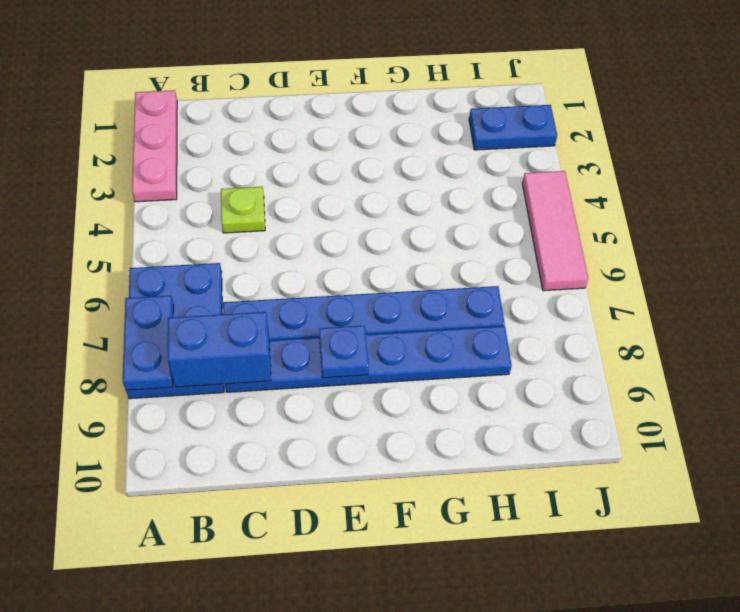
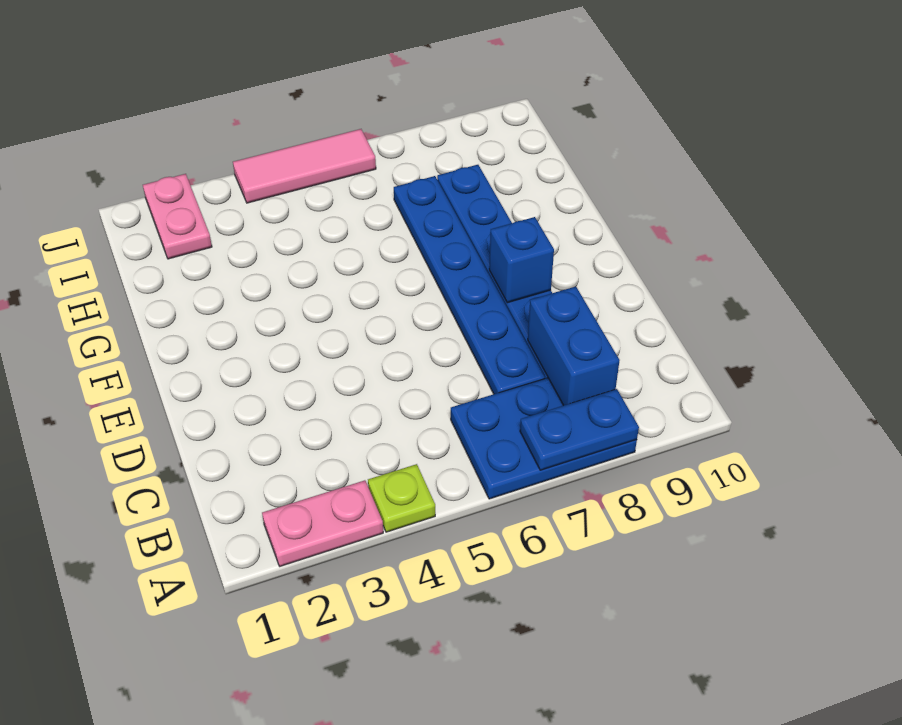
pink plate A1:A3 level 1 -> pink plate A2:A3 level 1
lime plate C4 level 1 -> lime plate A4 level 1
blue plate E8 level 2 -> blue brick E8 level 2
blue plate I2:J2 level 1 -> pink plate I2:J2 level 1

